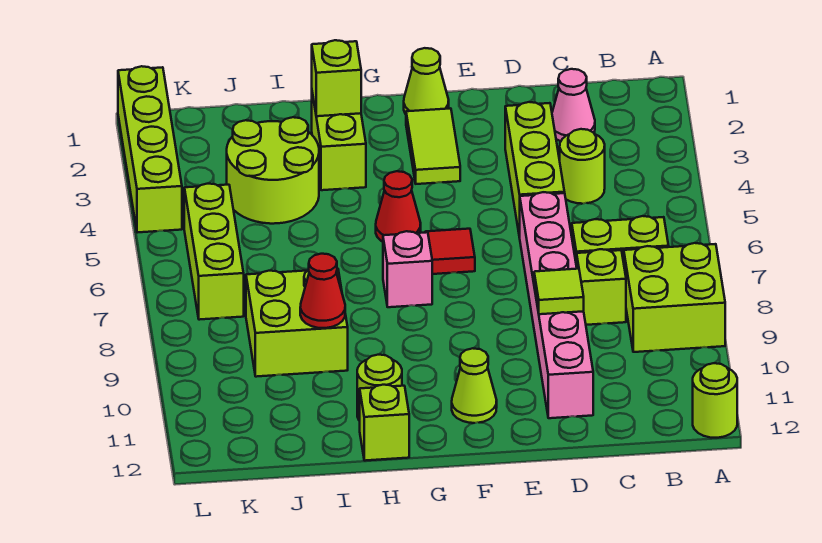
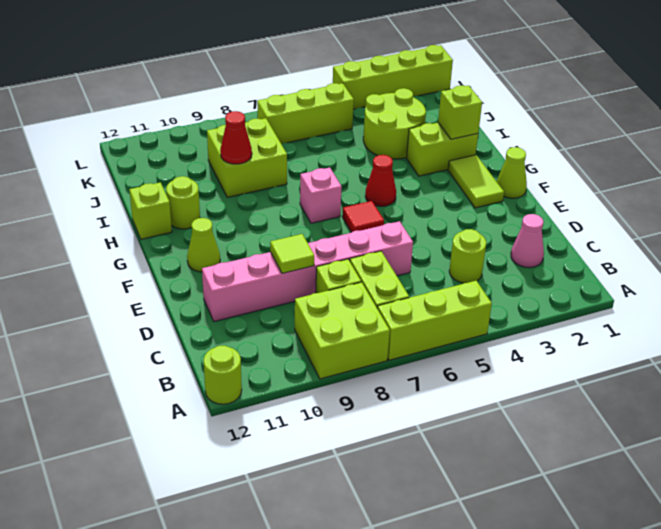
lime brick D3:D5 level 1 -> lime brick A5:A7 level 1
lime tile F2:F3 level 1 -> lime tile F2:G2 level 1

